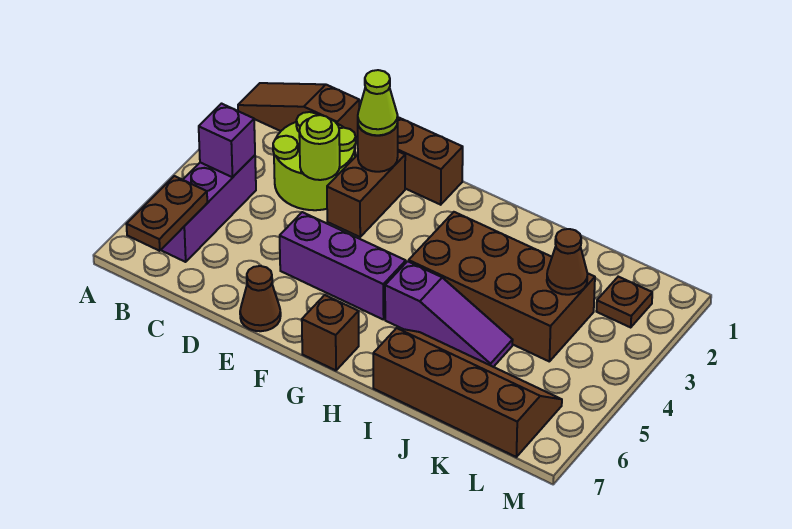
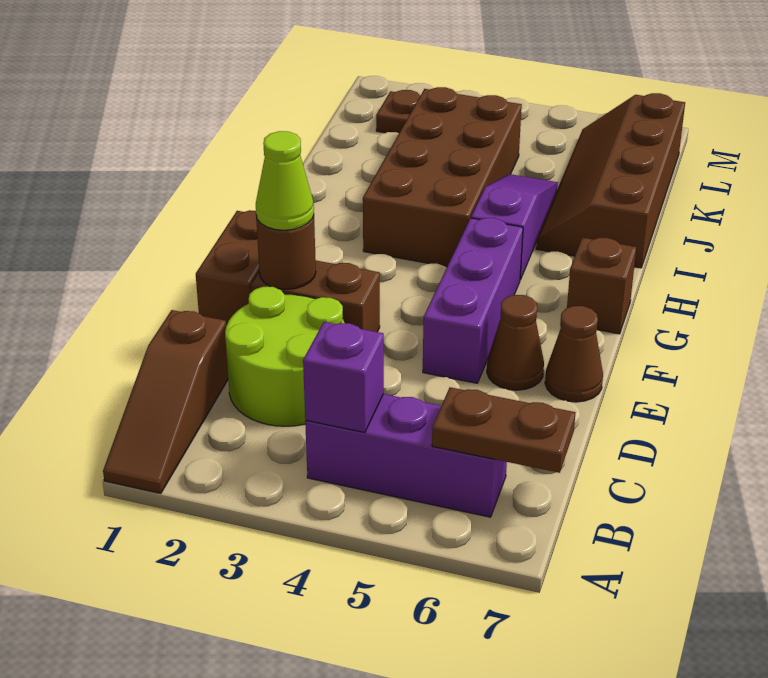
lime round brick D3 level 2 -> none
brown cone K3 level 2 -> brown cone E6 level 1

